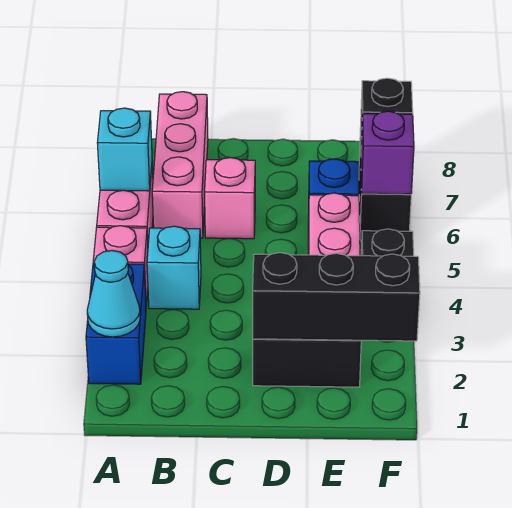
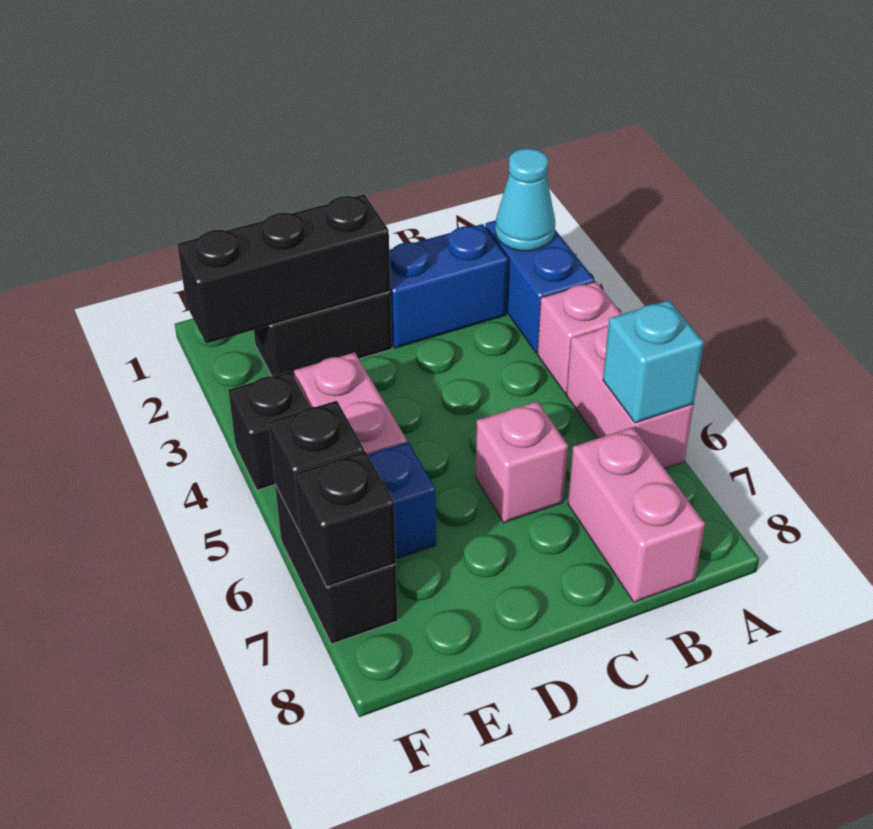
none -> blue brick B2:C2 level 1
cyan brick B4 level 1 -> none
pink brick B6:B8 level 1 -> pink brick B7:B8 level 1
purple brick F6 level 2 -> black brick F6 level 2

